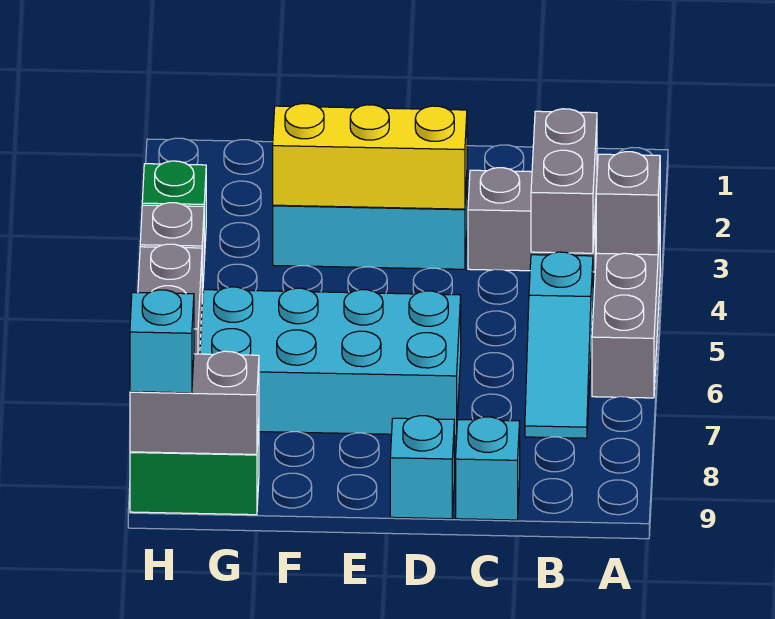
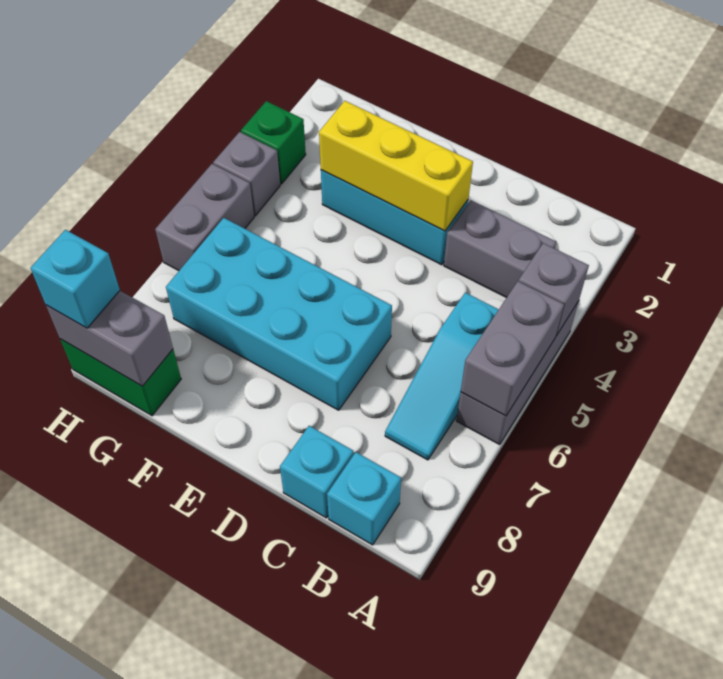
grey brick B3:B4 level 2 -> grey brick A5:A6 level 2
cyan brick D9 level 1 -> cyan brick B9 level 1

